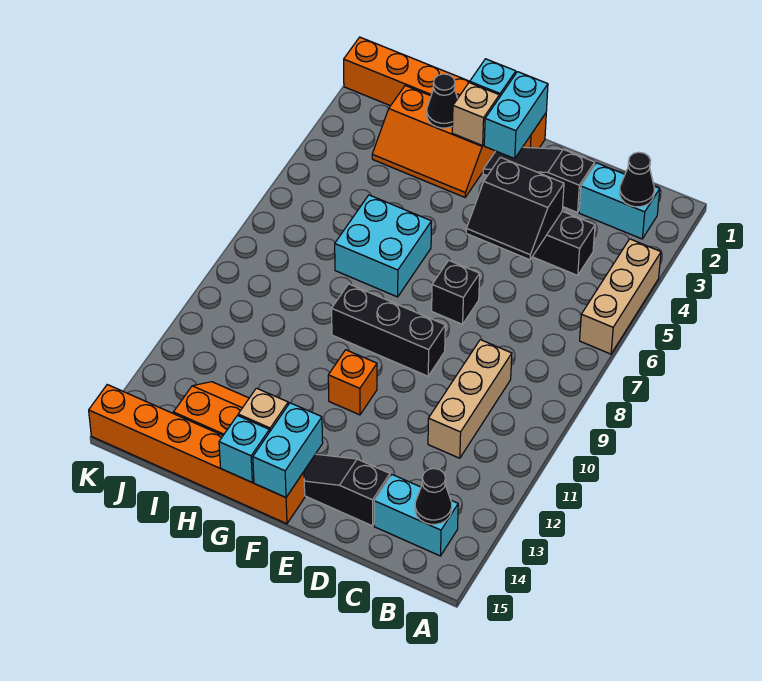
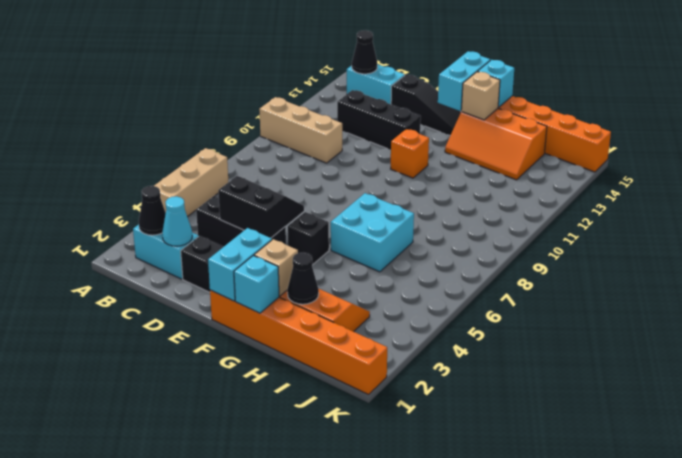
none -> cyan cone C2 level 2
tan brick C9:C11 level 1 -> tan brick A10:C10 level 1
black brick E7 level 1 -> black brick F5 level 1
black brick E9:G9 level 1 -> black brick C12:E12 level 1

